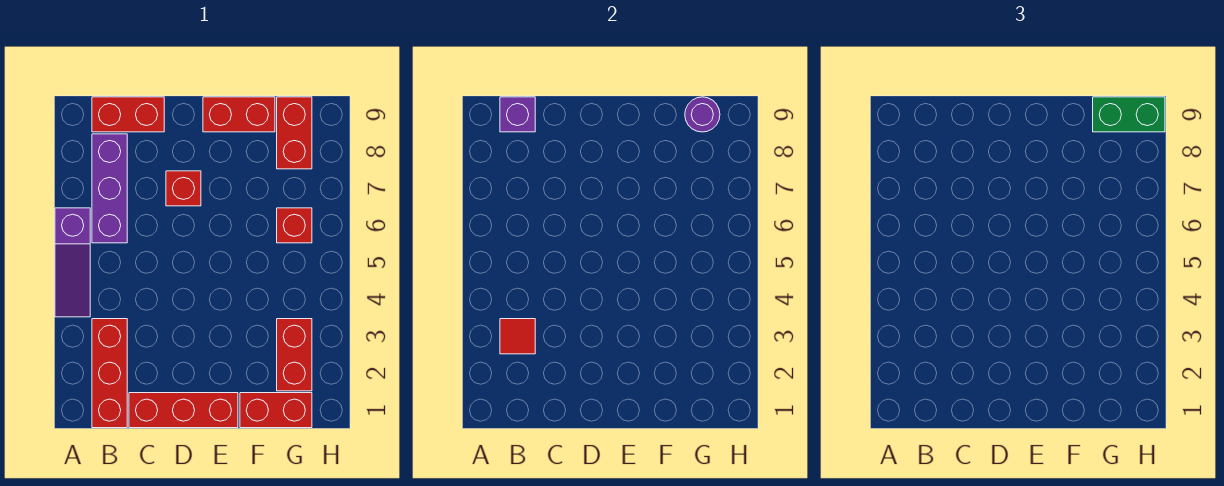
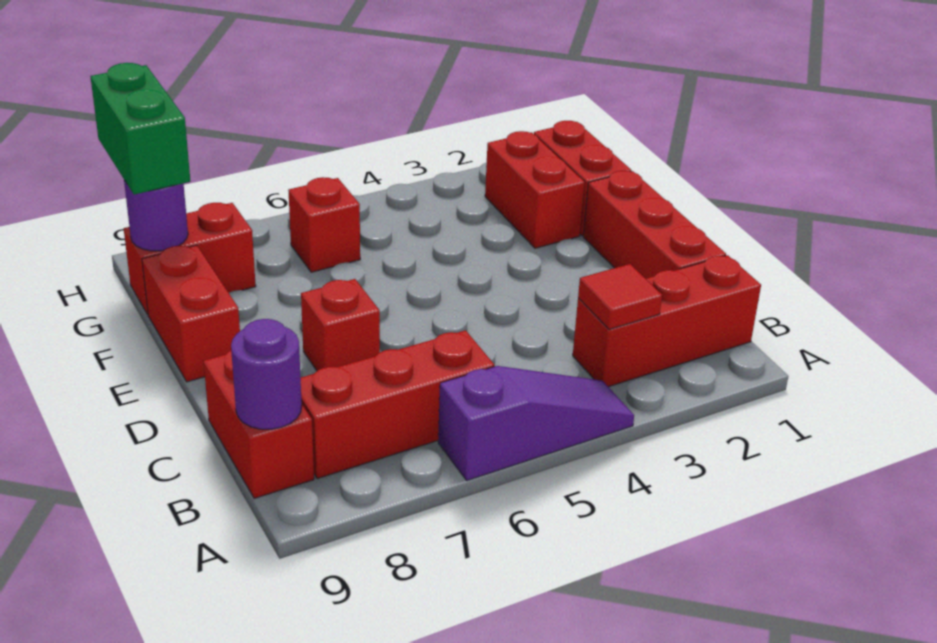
purple brick B6:B8 level 1 -> red brick B6:B8 level 1
purple brick B9 level 2 -> purple round brick B9 level 2
red brick G2:G3 level 1 -> red brick F2:G2 level 1

